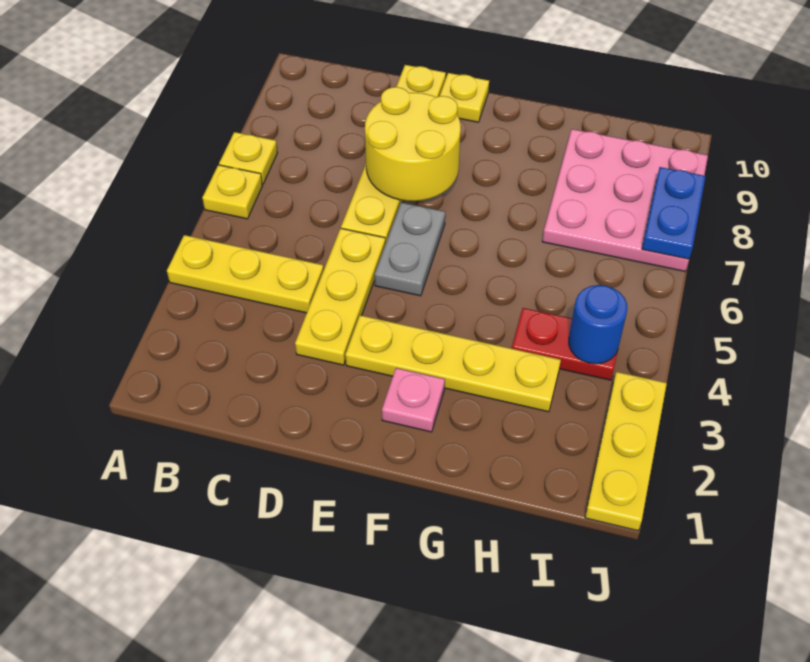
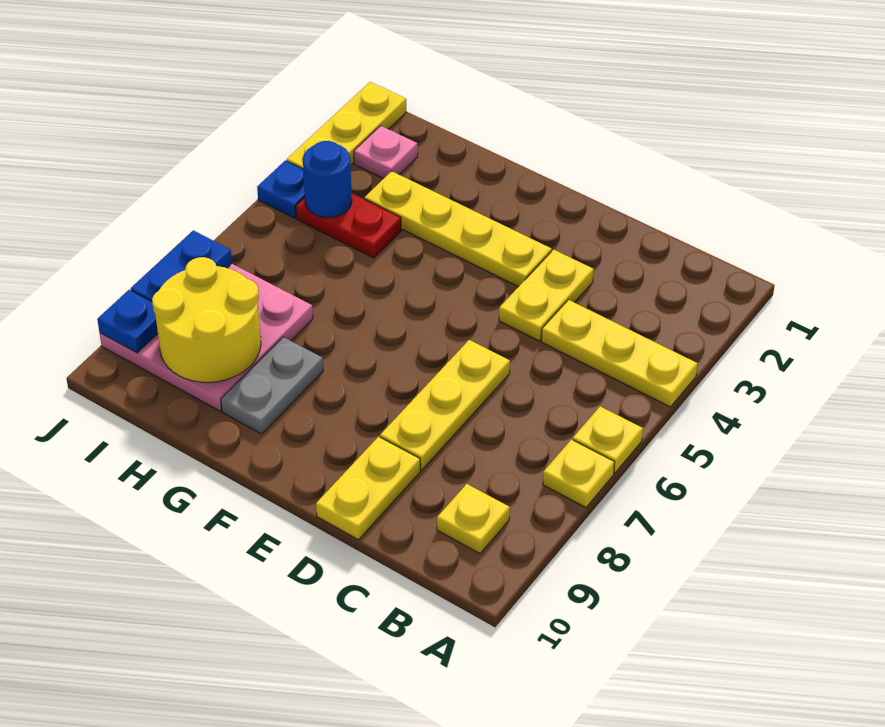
yellow plate D3:D5 level 1 -> yellow plate D3:D4 level 1
yellow round brick D7:E8 level 2 -> yellow round brick H8:I9 level 2
grey plate E5:E6 level 1 -> grey plate G8:G9 level 1
yellow plate E10 level 1 -> yellow plate B9 level 1
pink plate F2 level 1 -> pink plate I2 level 1
none -> blue plate J4 level 1
none -> blue plate J9 level 2

